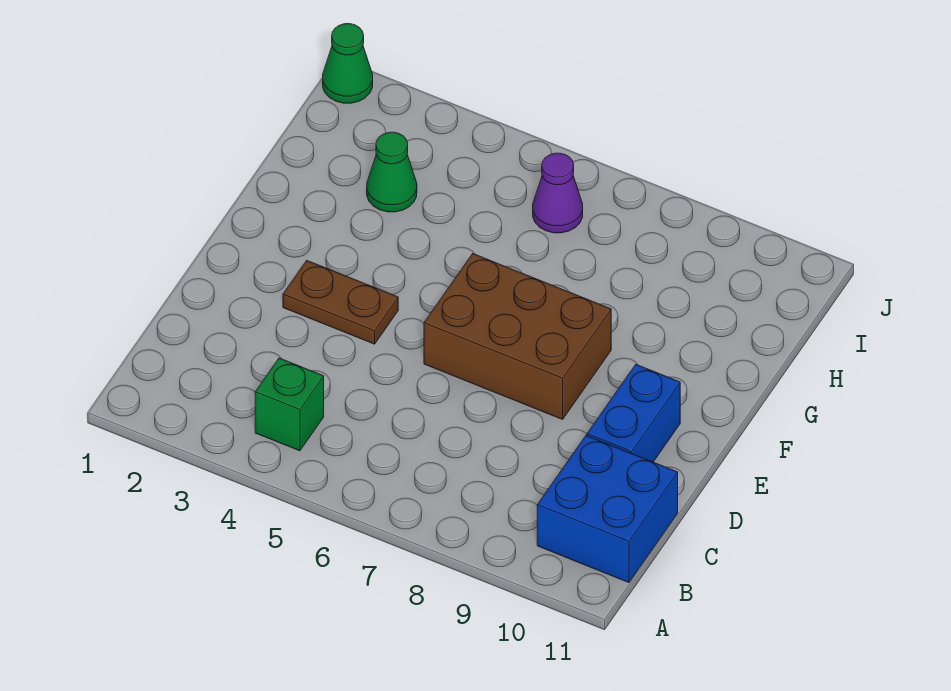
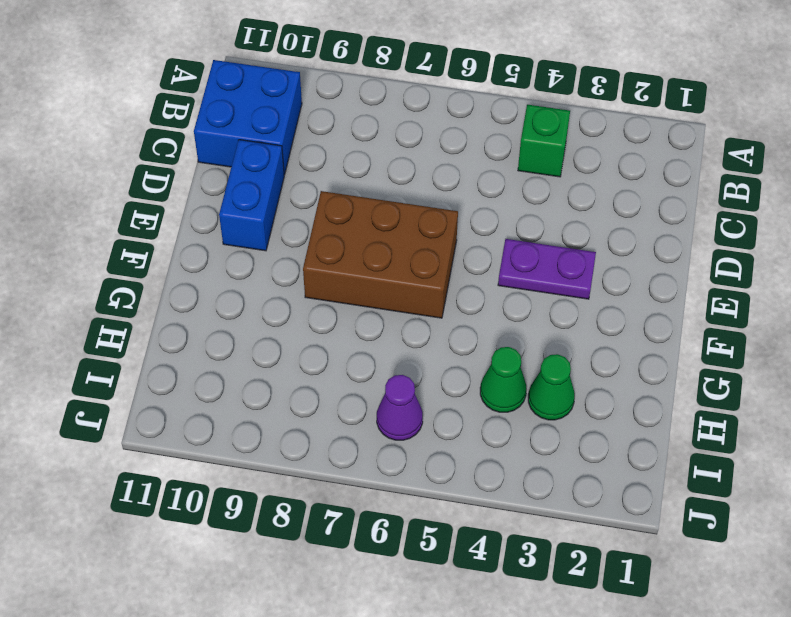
brown plate E3:E4 level 1 -> purple plate E3:E4 level 1
green cone J1 level 1 -> green cone H4 level 1

